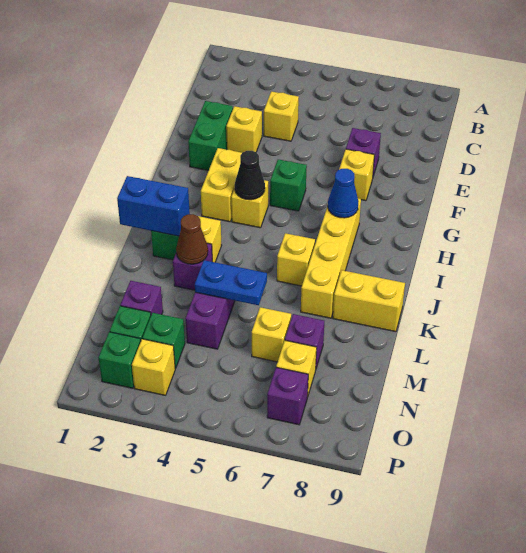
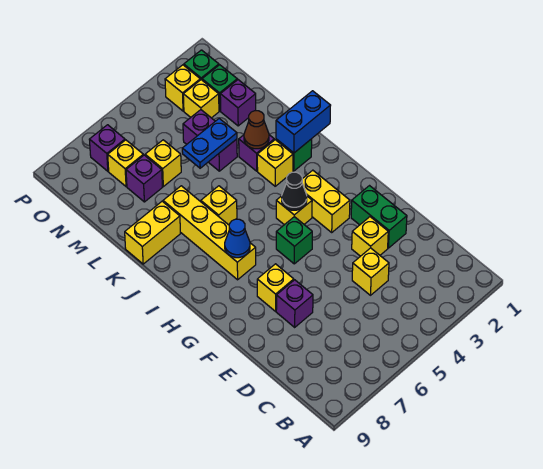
green brick N3 level 1 -> yellow brick N3 level 1

